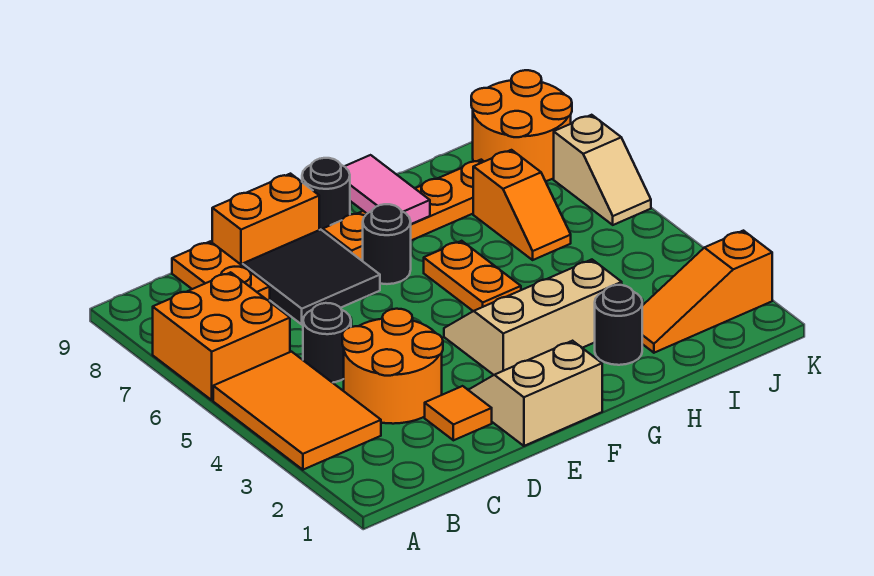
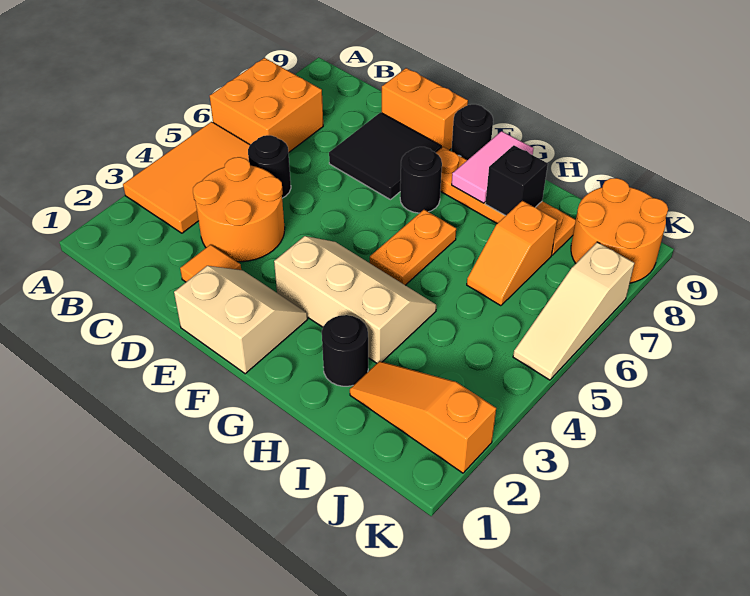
orange plate C8:C9 level 1 -> none
none -> black brick H8 level 2
tan slope K6:K7 level 1 top 7 -> tan slope K5:K7 level 1 top 7

